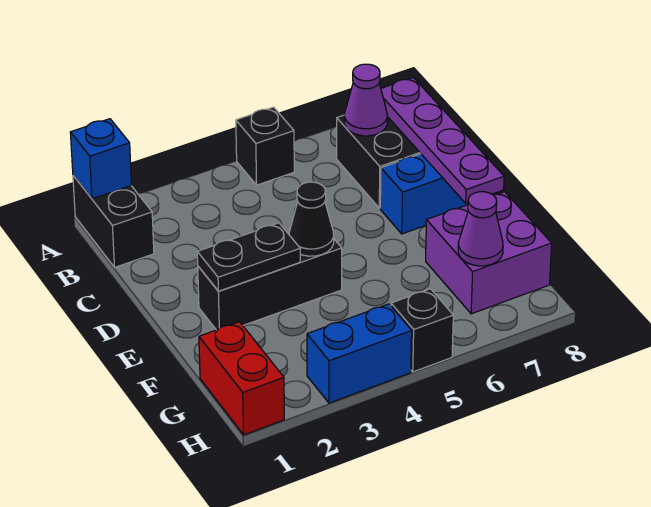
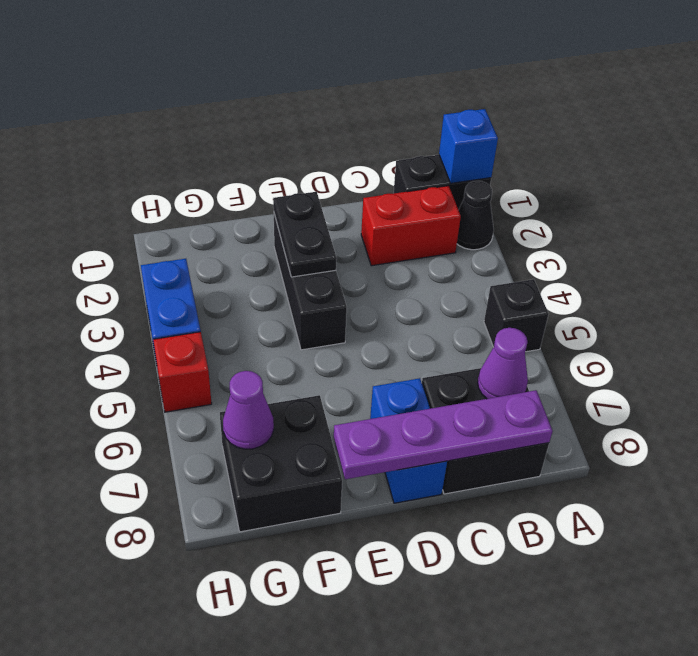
black cone E4 level 2 -> black cone A2 level 1
purple brick F7:G8 level 1 -> black brick F7:G8 level 1
red brick G1:H1 level 1 -> red brick B2:C2 level 1
black brick H5 level 1 -> red brick H5 level 1

